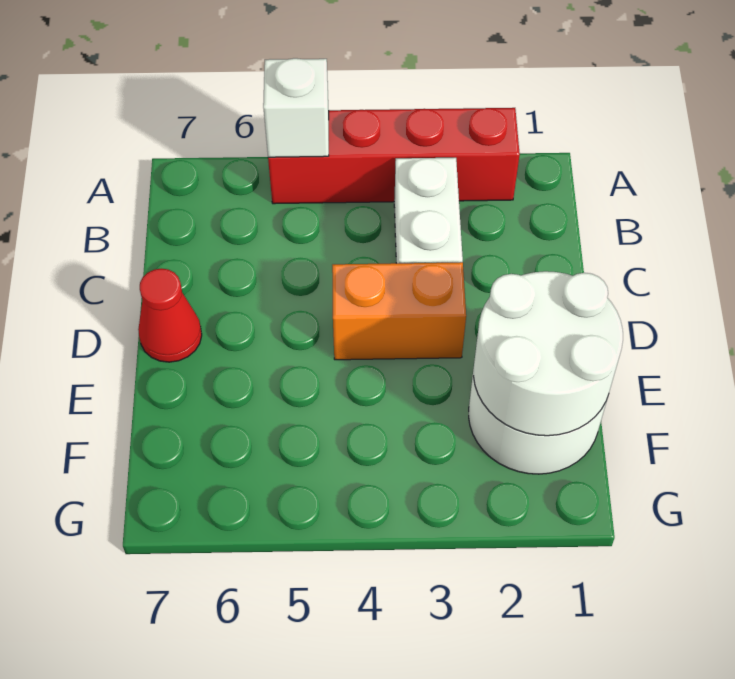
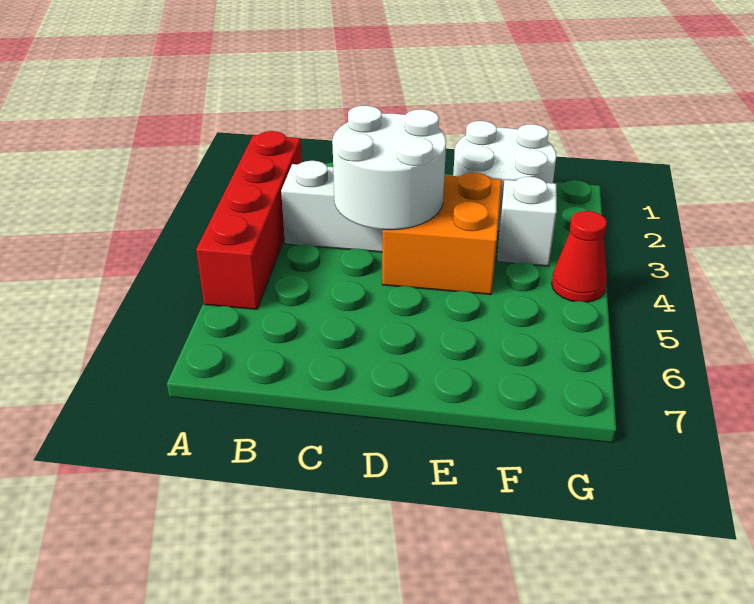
white brick A5 level 2 -> white brick F3 level 1
orange brick D3:D4 level 1 -> orange brick D3:E4 level 1
red cone D7 level 1 -> red cone G4 level 1
white round brick E1:F2 level 2 -> white round brick C3:D4 level 2

